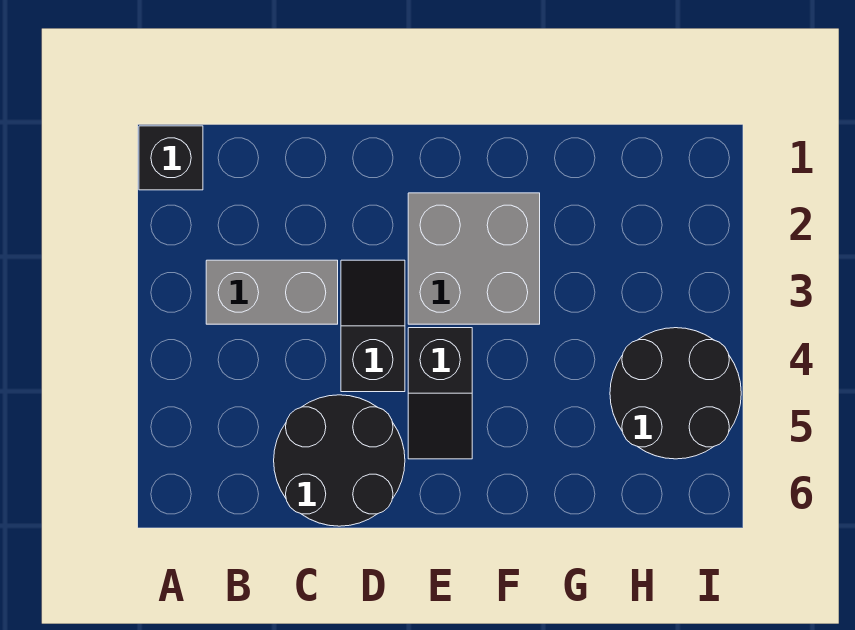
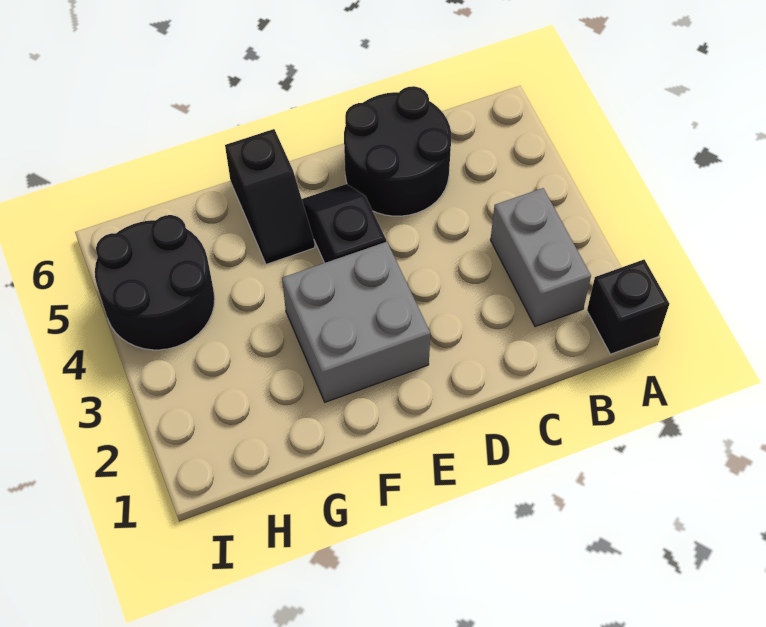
grey brick B3:C3 level 1 -> grey brick B2:B3 level 1
black slope D3:D4 level 1 top 4 -> black slope F5:F6 level 1 top 6

